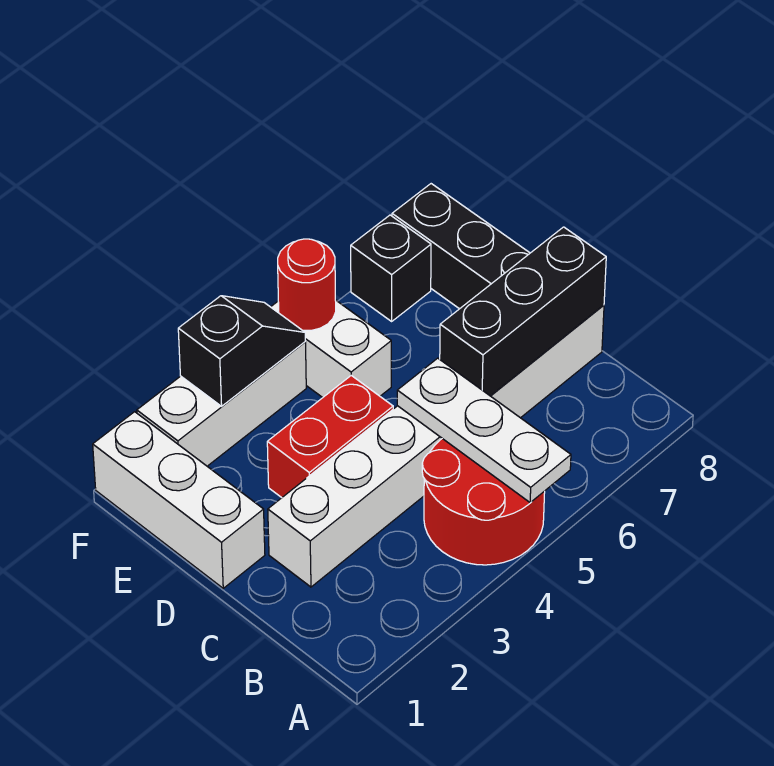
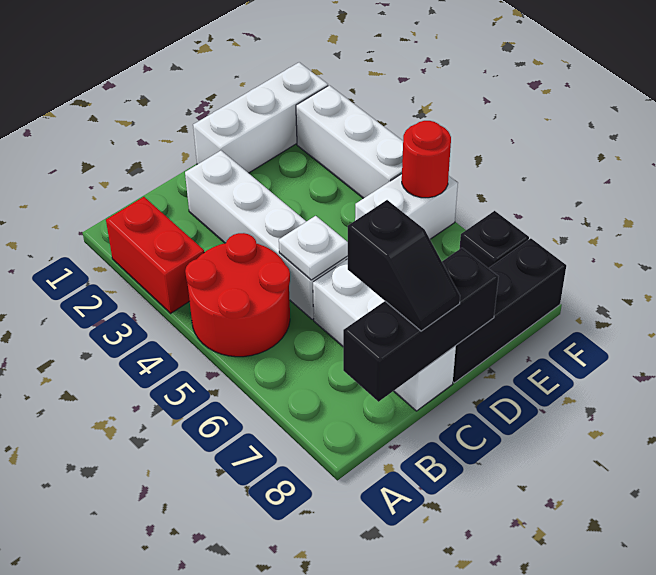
white plate A5:C5 level 2 -> white plate C5 level 2
black brick C6:C8 level 2 -> black brick B8:D8 level 2
red brick D3:D4 level 1 -> red brick A2:A3 level 1
black slope F3:F4 level 2 top 3 -> black slope C7:C8 level 3 top 7

